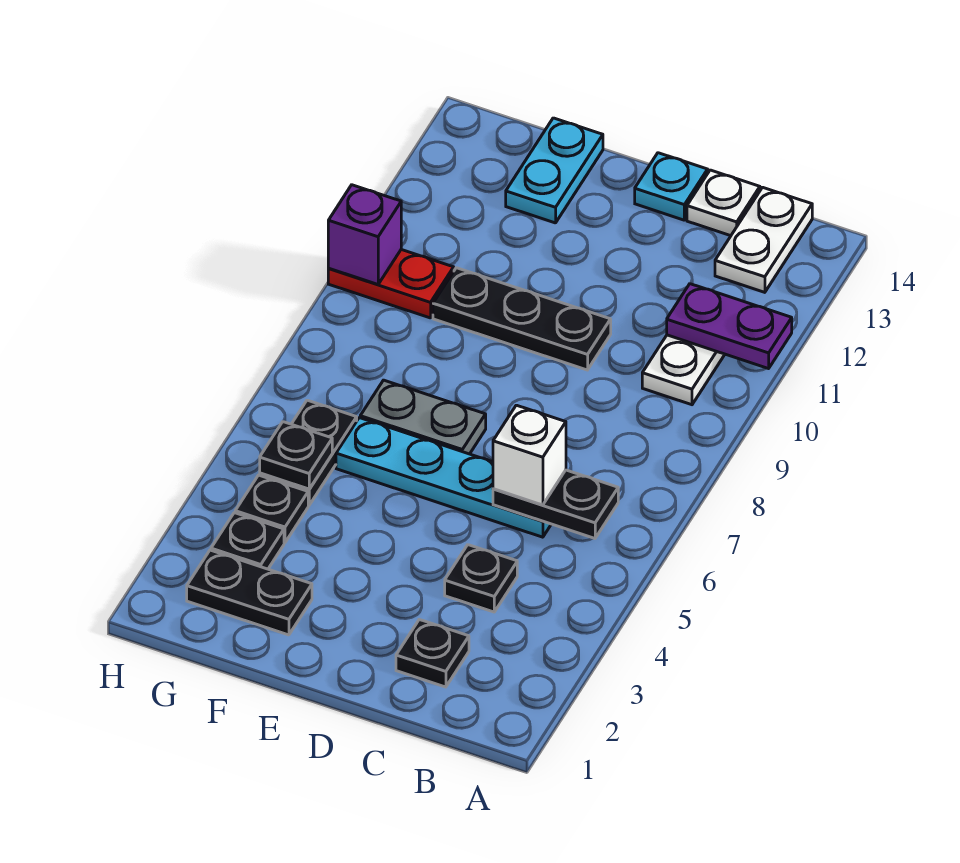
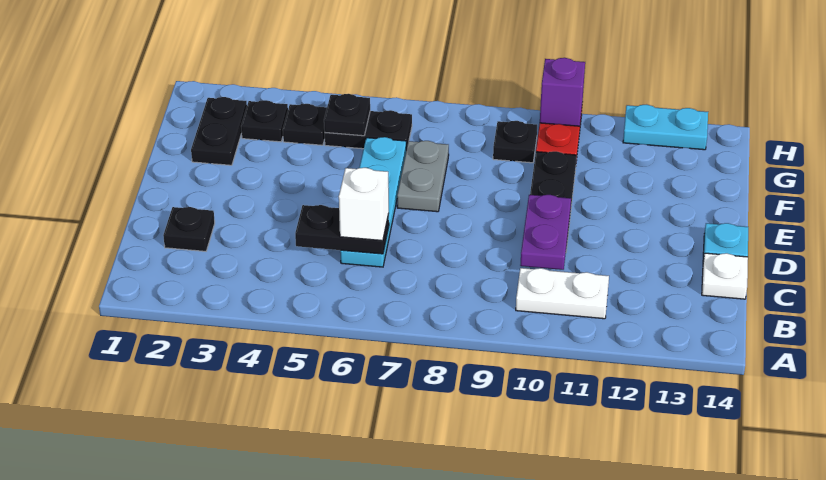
purple plate A11:B11 level 2 -> purple plate C10:D10 level 2
black plate B6:C6 level 2 -> black plate C5:C6 level 2
white plate B13:B14 level 1 -> none
black plate C4 level 1 -> black plate G9 level 1
cyan plate F13:F14 level 1 -> cyan plate H12:H13 level 1

